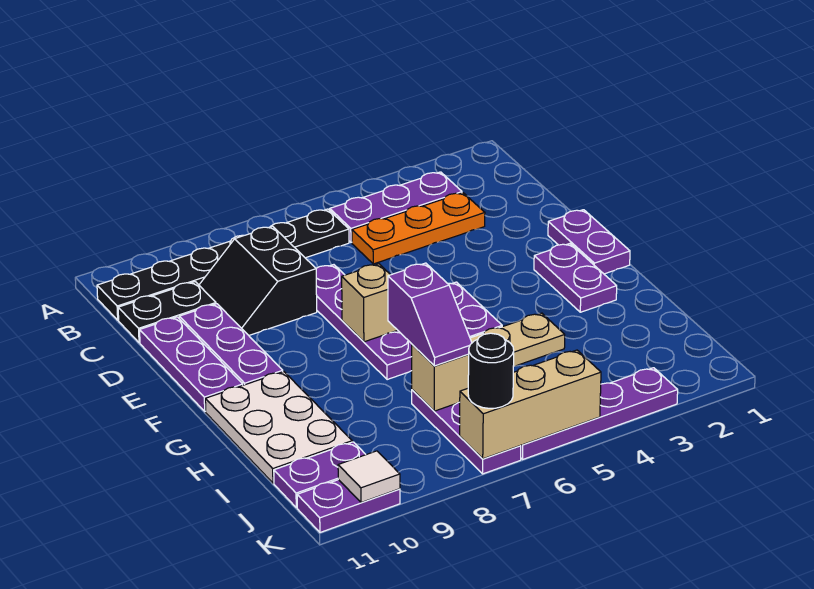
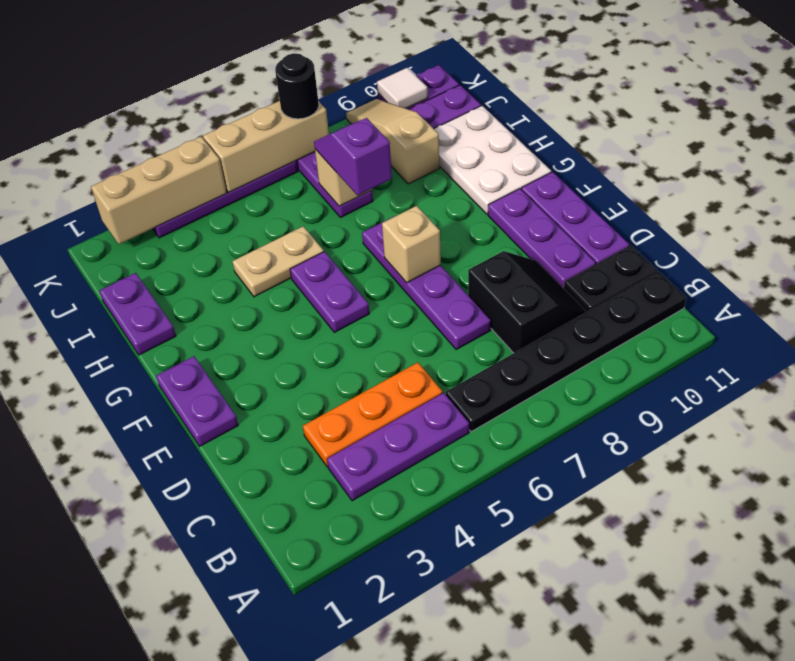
purple plate F2:G2 level 1 -> purple plate H1:I1 level 1
none -> tan slope I9:K9 level 1 top I
none -> tan brick K2:K4 level 2

